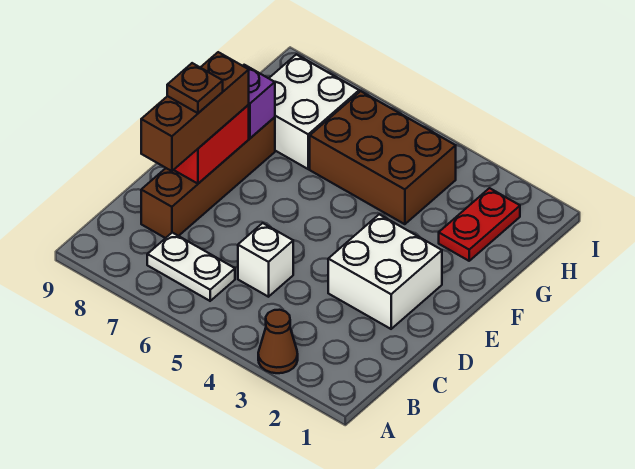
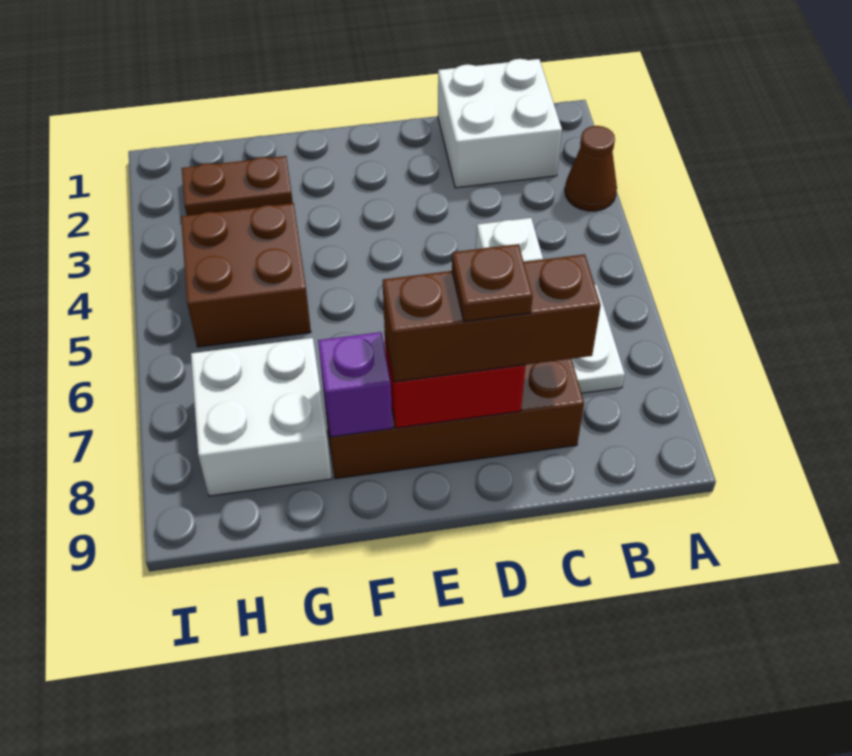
white brick D2:E3 level 1 -> white brick B1:C2 level 1
red plate G2:H2 level 1 -> brown plate G2:H2 level 1
brown brick G4:H6 level 1 -> brown brick G4:H5 level 1

